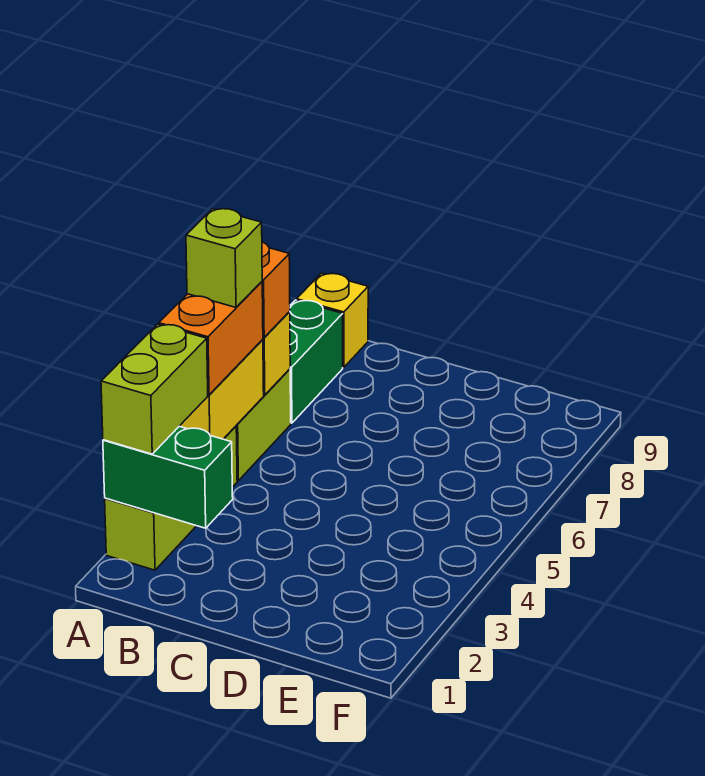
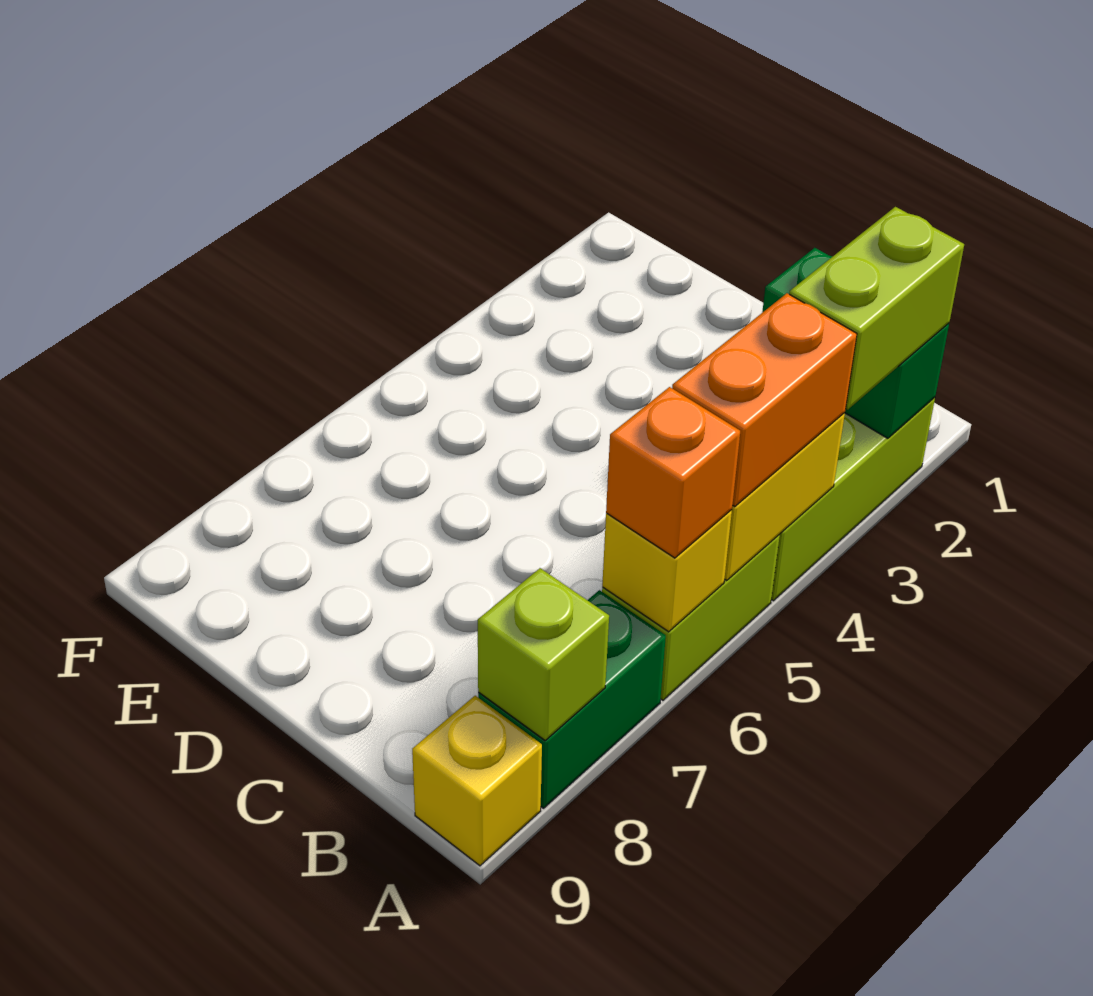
lime brick A5 level 4 -> lime brick A8 level 2

